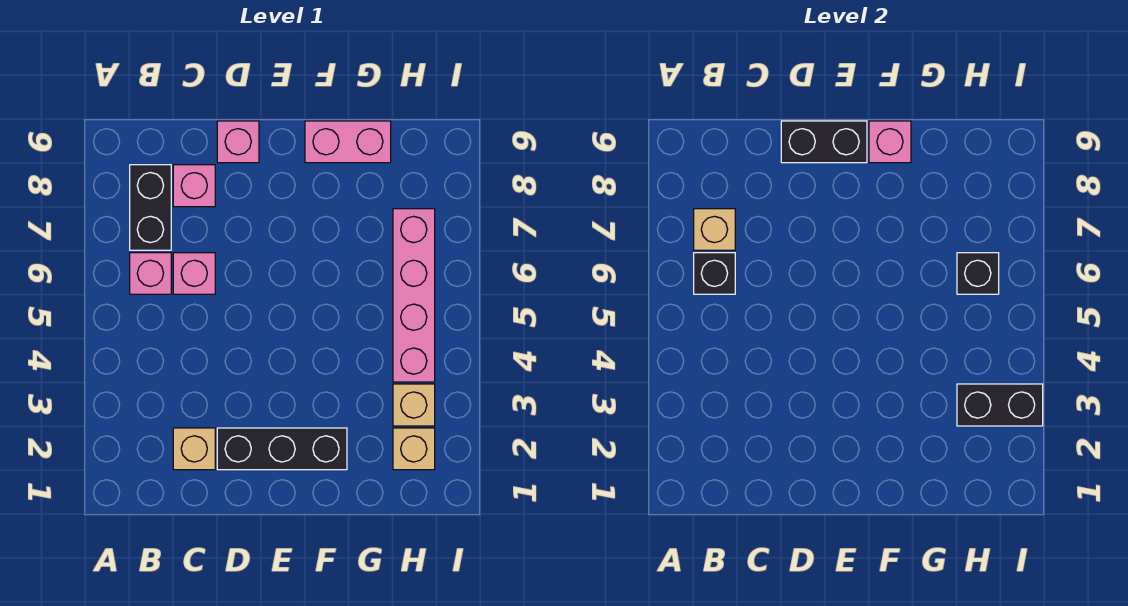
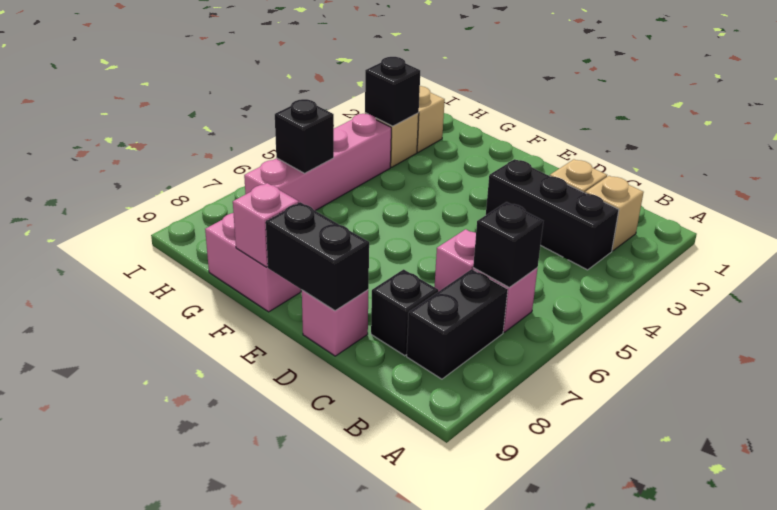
tan brick B7 level 2 -> tan brick B2 level 1
pink brick C8 level 1 -> black brick C8 level 1
black brick D2:F2 level 1 -> black brick B3:D3 level 1
black brick H3:I3 level 2 -> black brick H3 level 2

